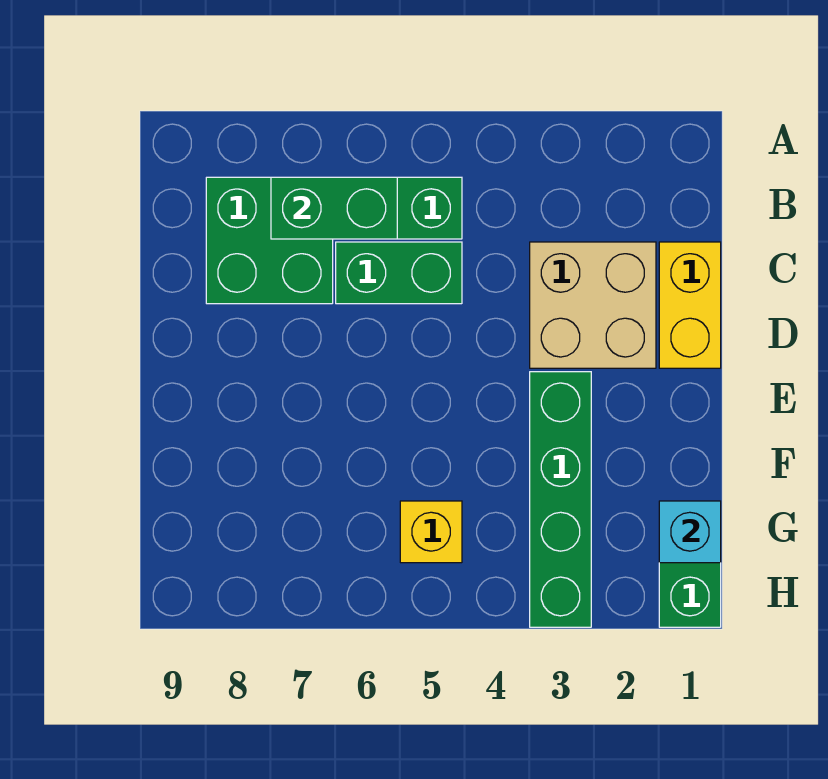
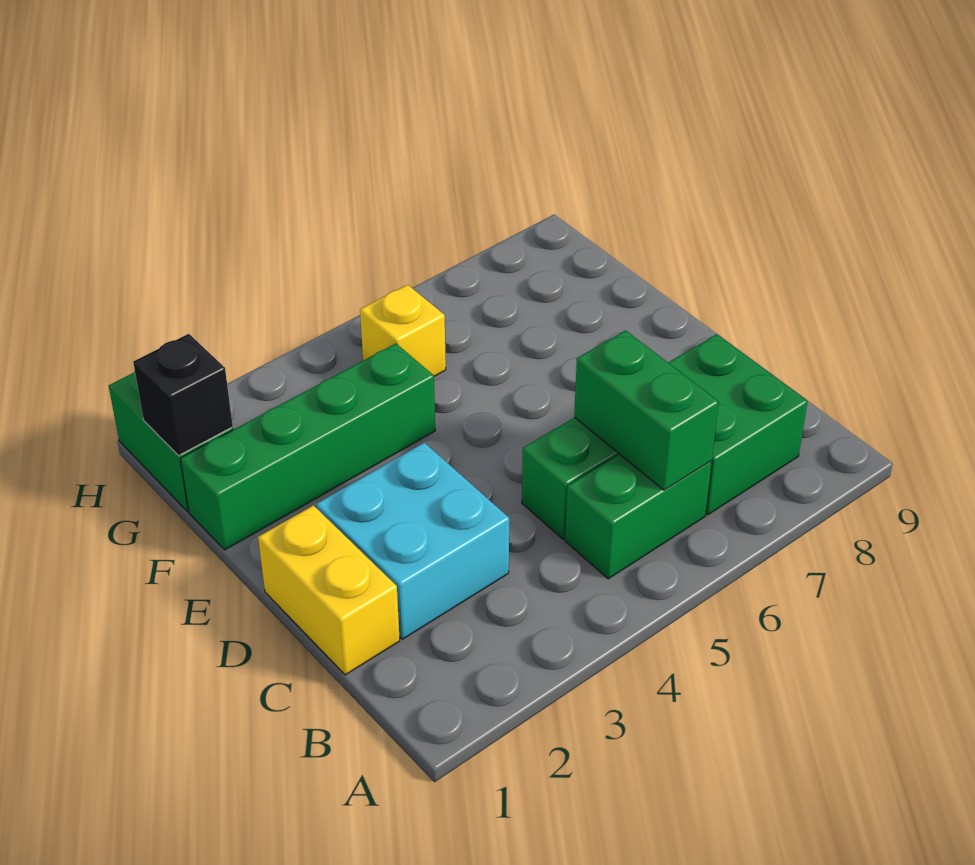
green brick B6:B7 level 2 -> green brick B6:C6 level 2
tan brick C2:D3 level 1 -> cyan brick C2:D3 level 1
green brick E3:H3 level 1 -> green brick F1:F4 level 1
cyan brick G1 level 2 -> black brick G1 level 2

